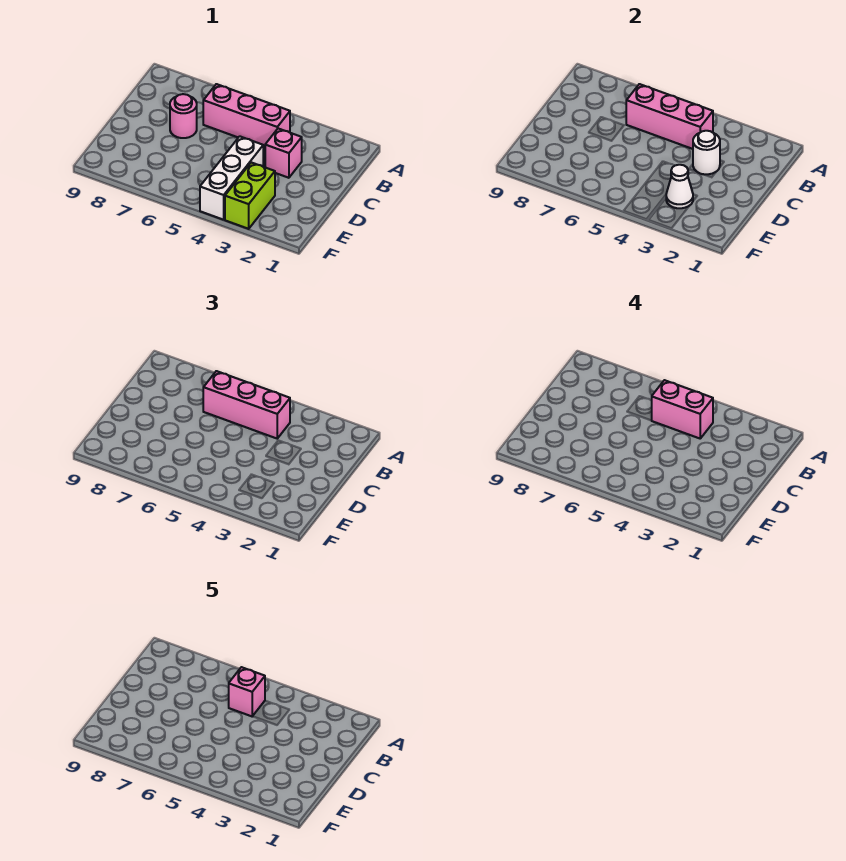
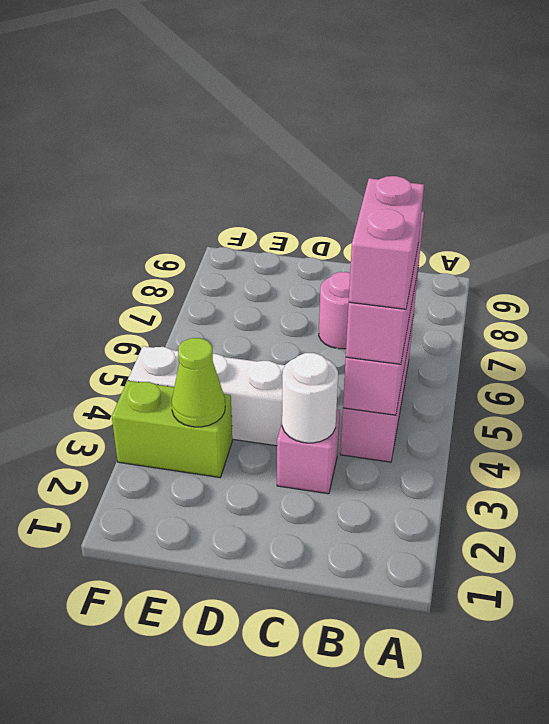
pink brick B5 level 5 -> none
white cone E3 level 2 -> lime cone E3 level 2

